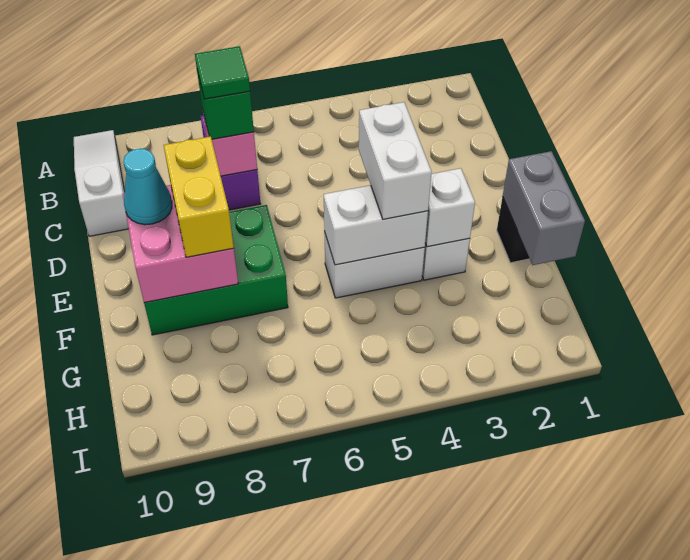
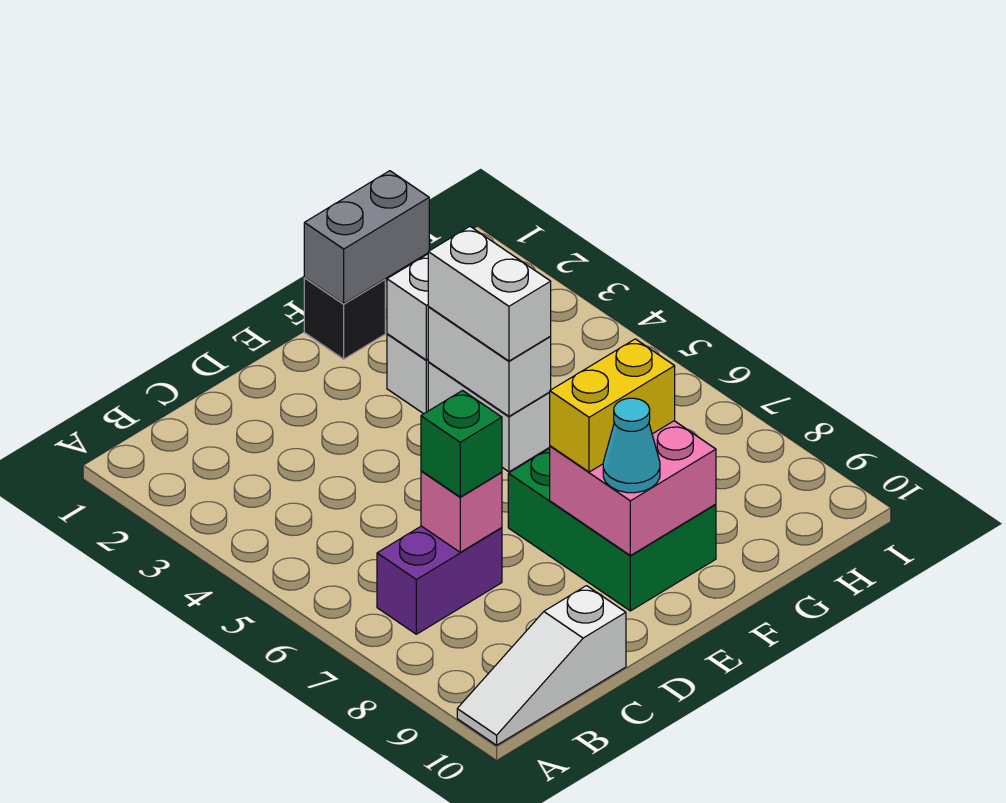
green tile C7 level 4 -> none
white brick E4:F4 level 3 -> white brick F4:F5 level 3

